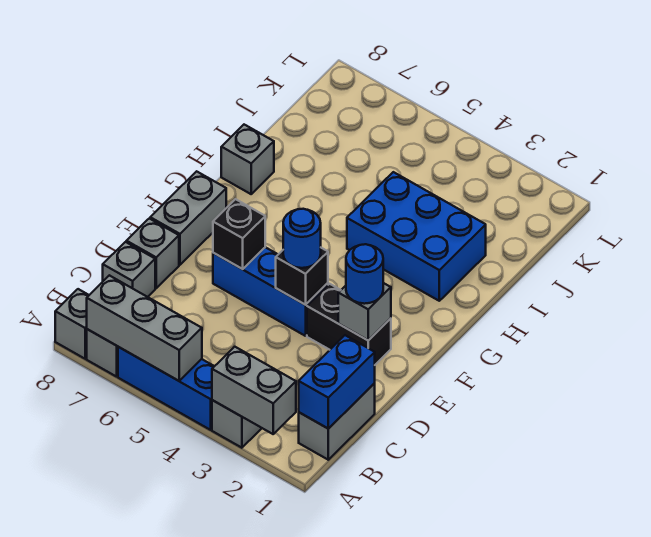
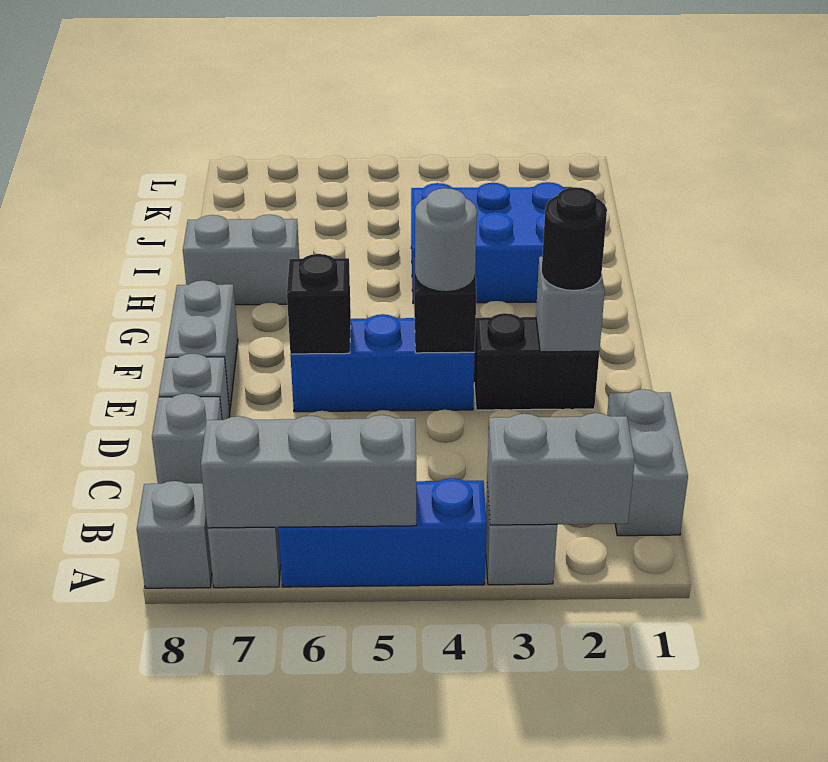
blue brick B1:C1 level 2 -> none
blue round brick E2 level 3 -> black round brick E2 level 3
blue round brick E4 level 3 -> grey round brick E4 level 3
grey brick H8 level 1 -> grey brick H7:H8 level 1

